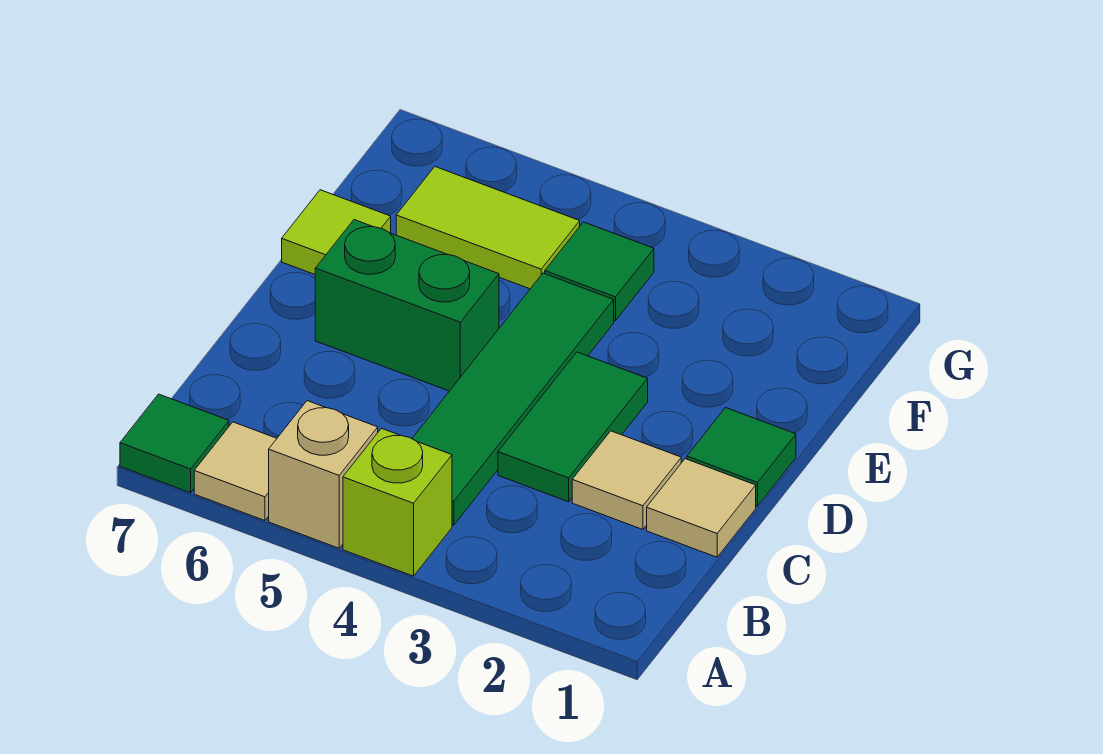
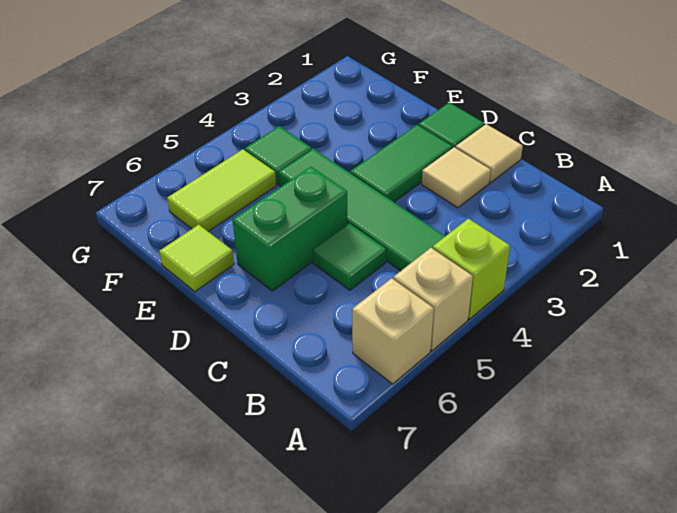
tan tile A6 level 1 -> tan brick A6 level 1
green tile A7 level 1 -> green tile C5 level 1
green tile C3:D3 level 1 -> green tile D2:D3 level 1

